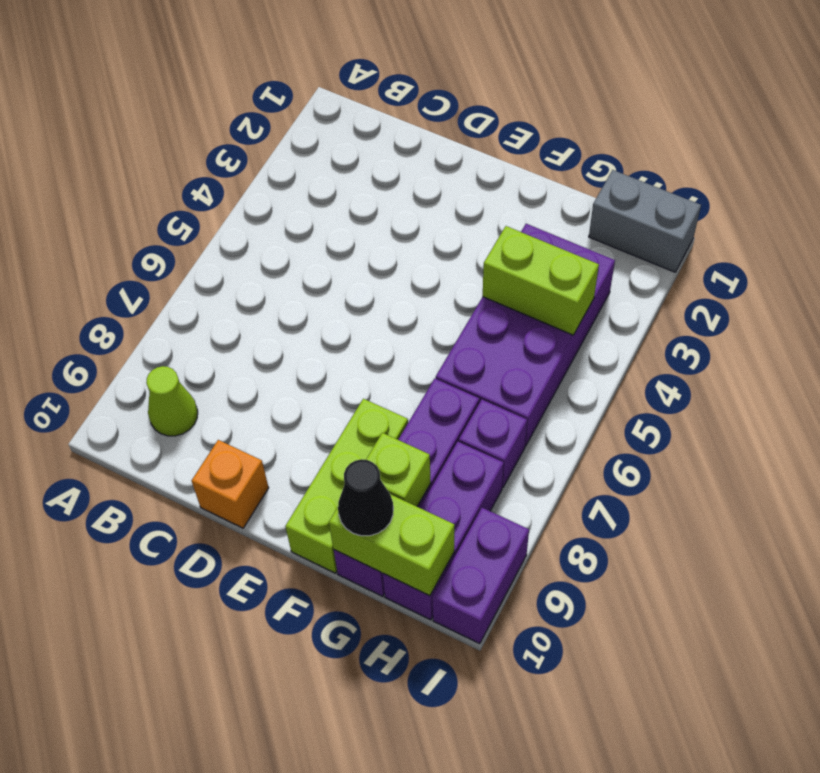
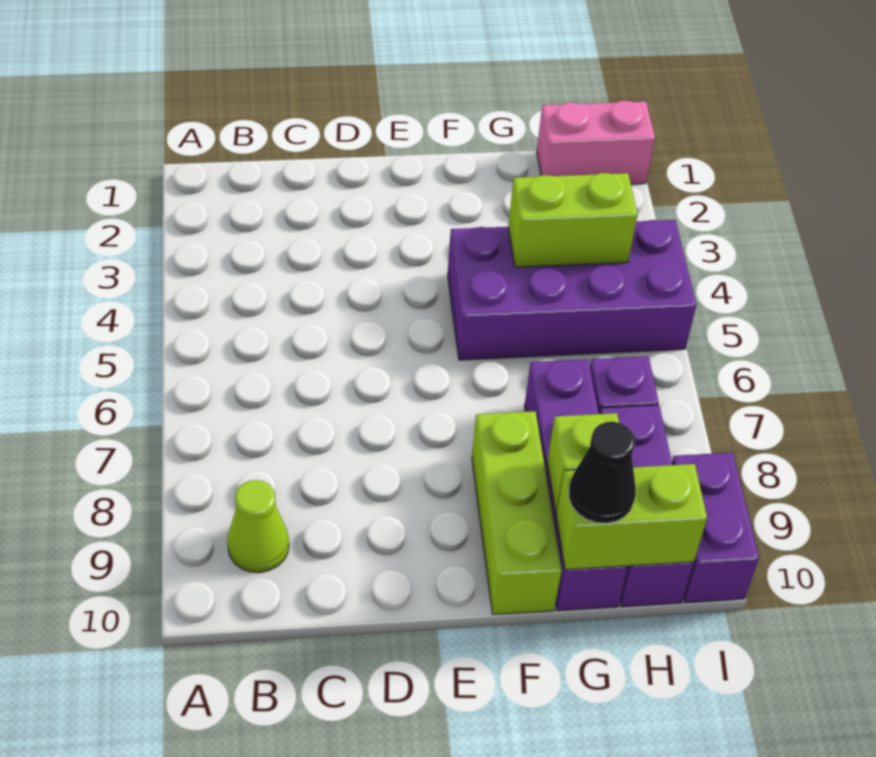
orange brick D10 level 1 -> none
purple brick G3:H6 level 1 -> purple brick F4:I5 level 1
grey brick H1:I1 level 1 -> pink brick H1:I1 level 1

